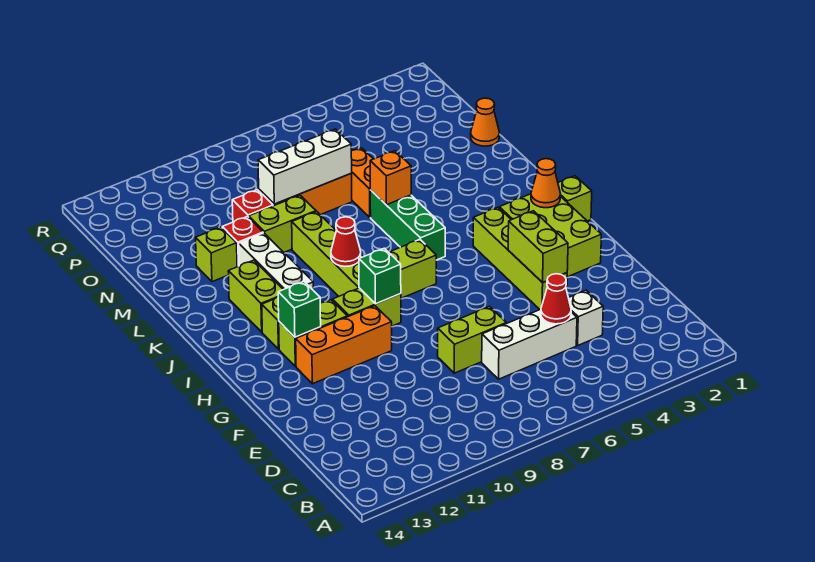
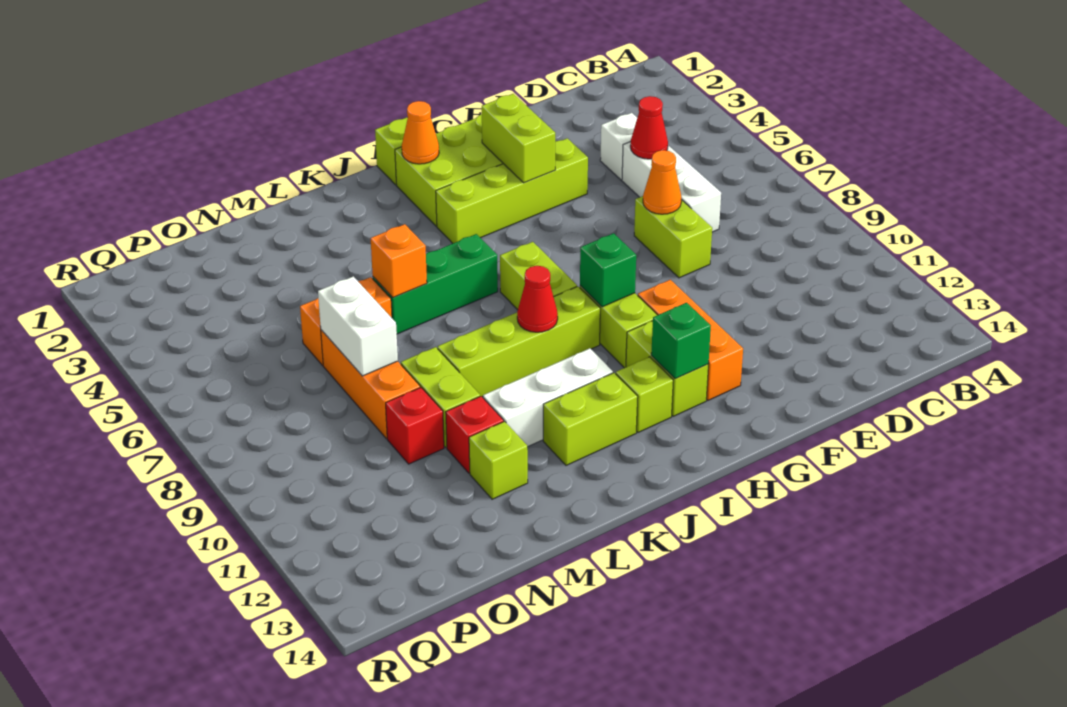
lime brick F4:G4 level 2 -> lime brick G3:G4 level 2
orange cone N1 level 1 -> orange cone E7 level 2
white brick N7:N9 level 2 -> white brick N7:N8 level 2

